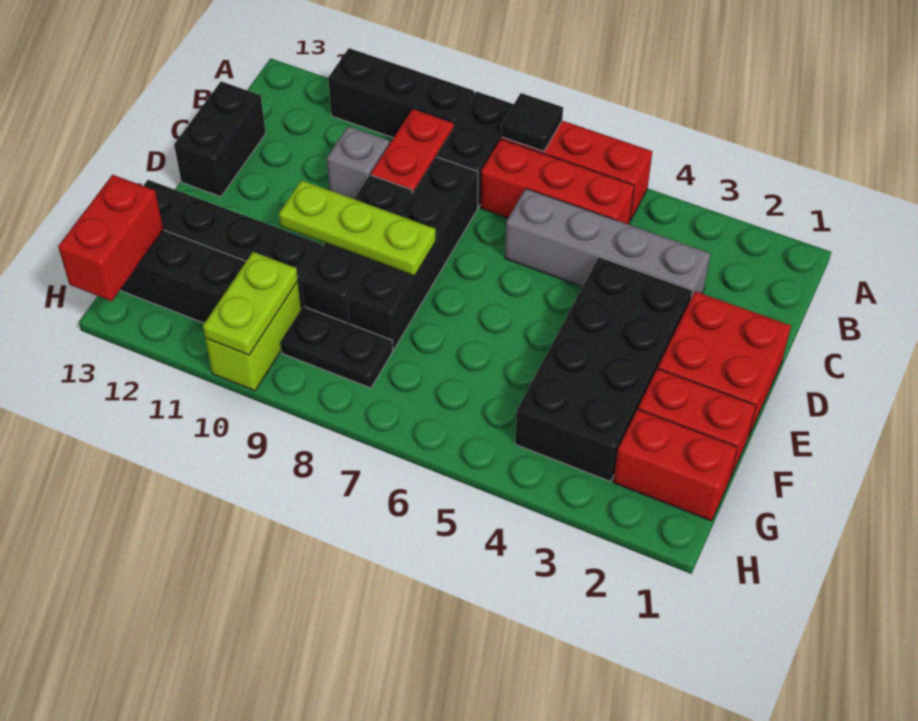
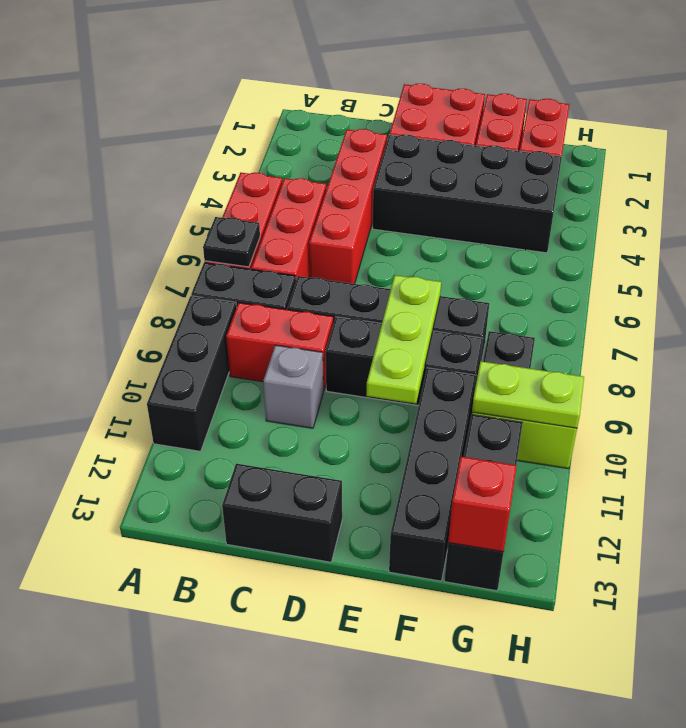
black tile A7 level 2 -> black plate A7 level 2
grey brick C3:C6 level 1 -> red brick C3:C6 level 1
red brick G13:H13 level 2 -> red brick G13 level 2

